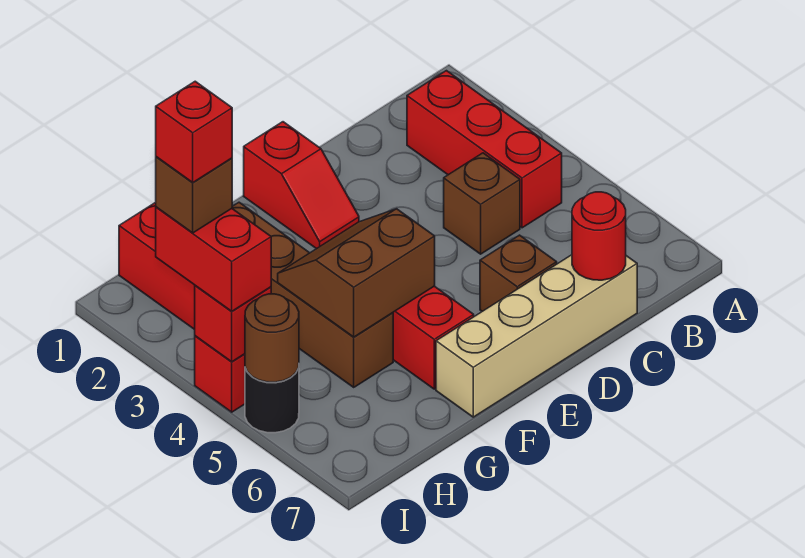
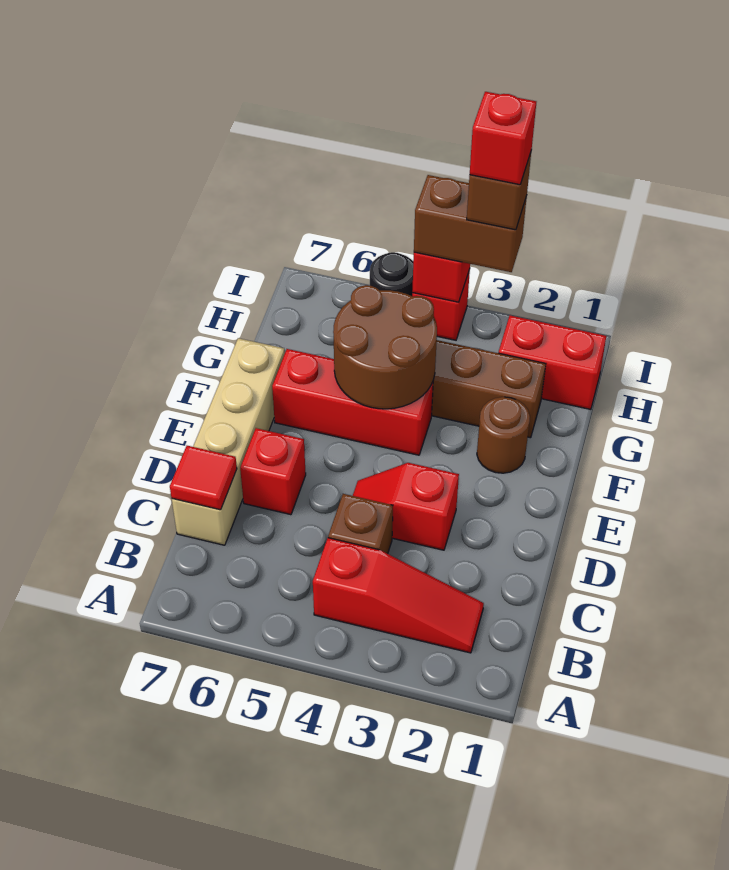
red brick B2:B4 level 1 -> red slope B2:B4 level 1 top 4
red round brick C7 level 2 -> red tile C7 level 2
brown brick D6 level 1 -> red brick D6 level 1
red slope E1:E2 level 1 top 1 -> red slope D3:D4 level 1 top 3
brown slope F4:G5 level 2 top 5 -> brown round brick F4:G5 level 2
red brick I3:I4 level 3 -> brown brick I3:I4 level 3
brown round brick I5 level 2 -> brown round brick F2 level 1

